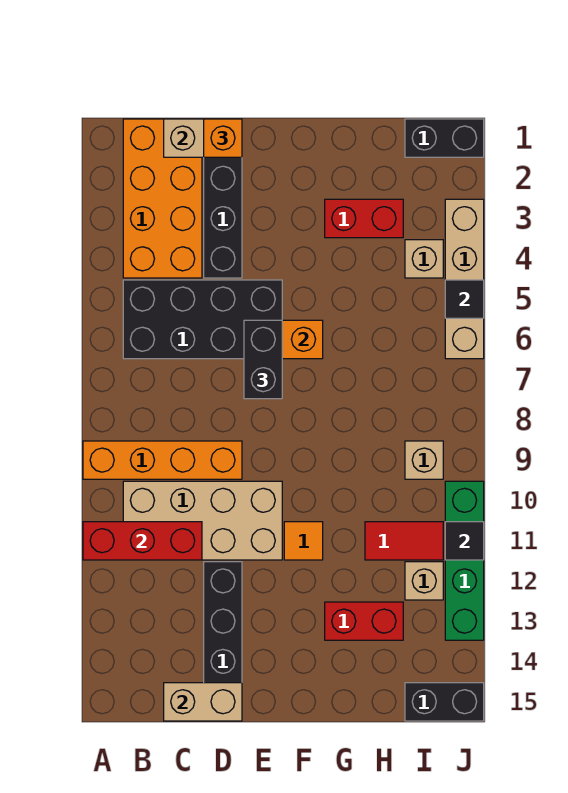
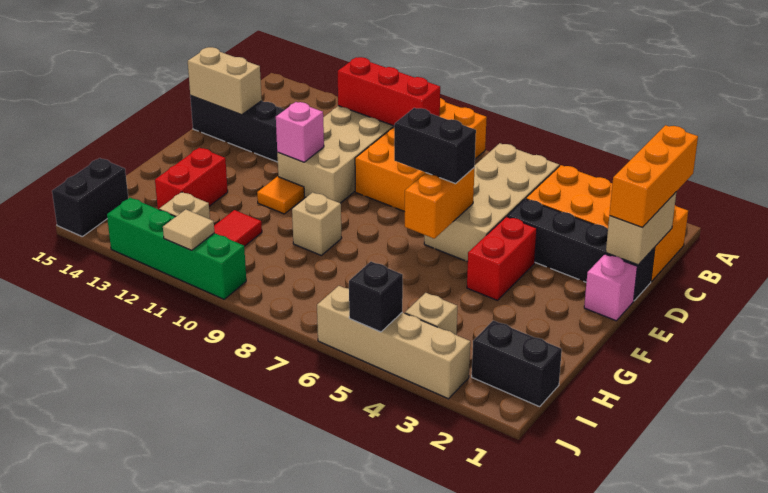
orange brick A9:D9 level 1 -> orange brick A8:D9 level 1
red brick A11:C11 level 2 -> red brick B9:B11 level 2
black brick B5:E6 level 1 -> tan brick B5:E6 level 1
tan brick C15:D15 level 2 -> tan brick D14:D15 level 2
orange brick D1 level 3 -> orange brick B1:D1 level 3
none -> pink brick E1 level 1
none -> pink brick E11 level 2
red brick G3:H3 level 1 -> red brick E4:F4 level 1
black brick I1:J1 level 1 -> black brick I1:I2 level 1
tan brick I9 level 1 -> tan brick G9 level 1
black tile J5 level 2 -> black brick J5 level 2
black tile J11 level 2 -> tan tile J11 level 2

